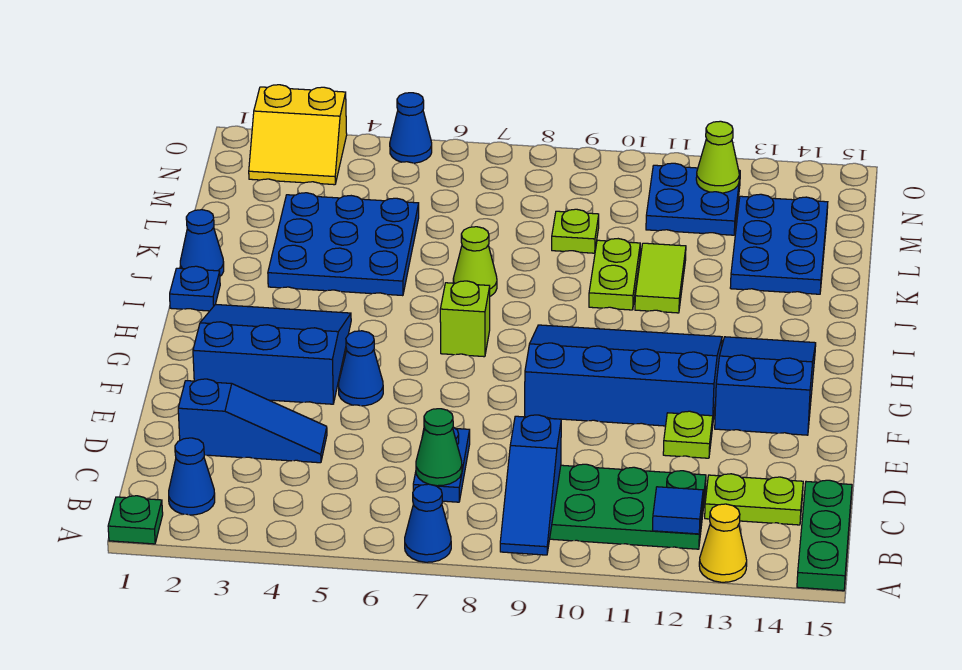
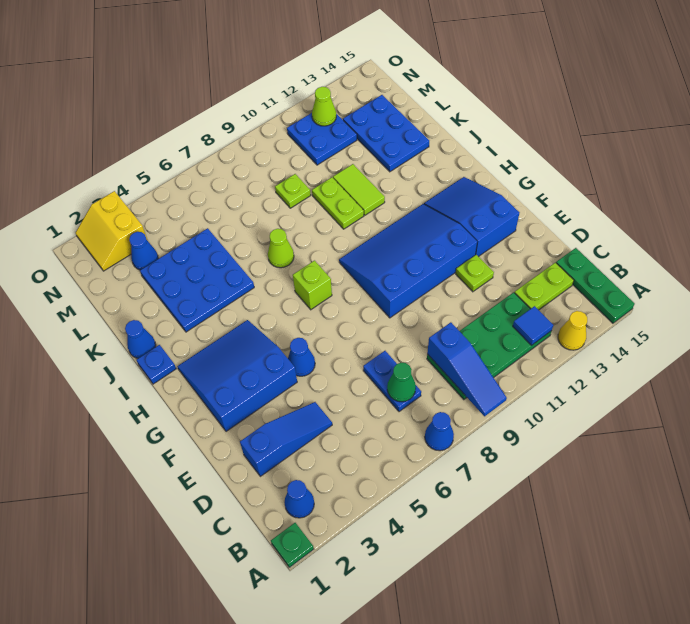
yellow slope N2:O3 level 1 top O -> yellow slope N2:O3 level 1 top 3
blue cone O5 level 1 -> blue cone M3 level 1

